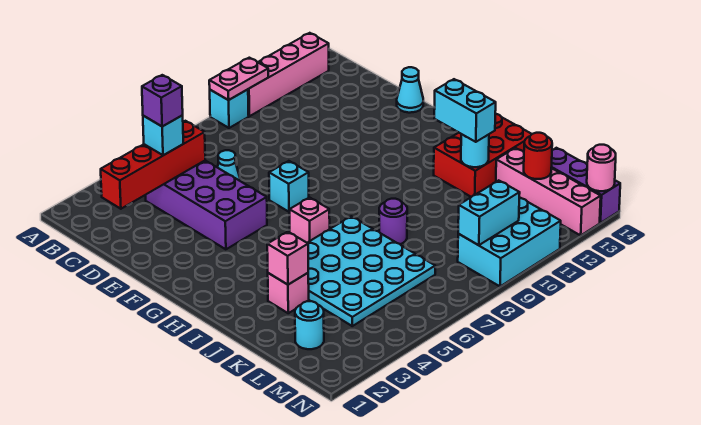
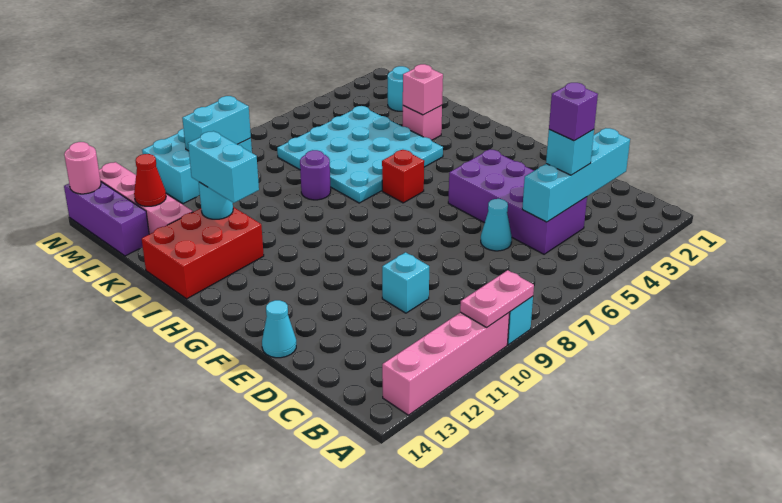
red brick C2:C5 level 2 -> cyan brick C2:C5 level 2
cyan brick F7 level 1 -> cyan brick D10 level 1
pink brick H6 level 1 -> red brick H6 level 1
red round brick L13 level 2 -> red cone L13 level 2

